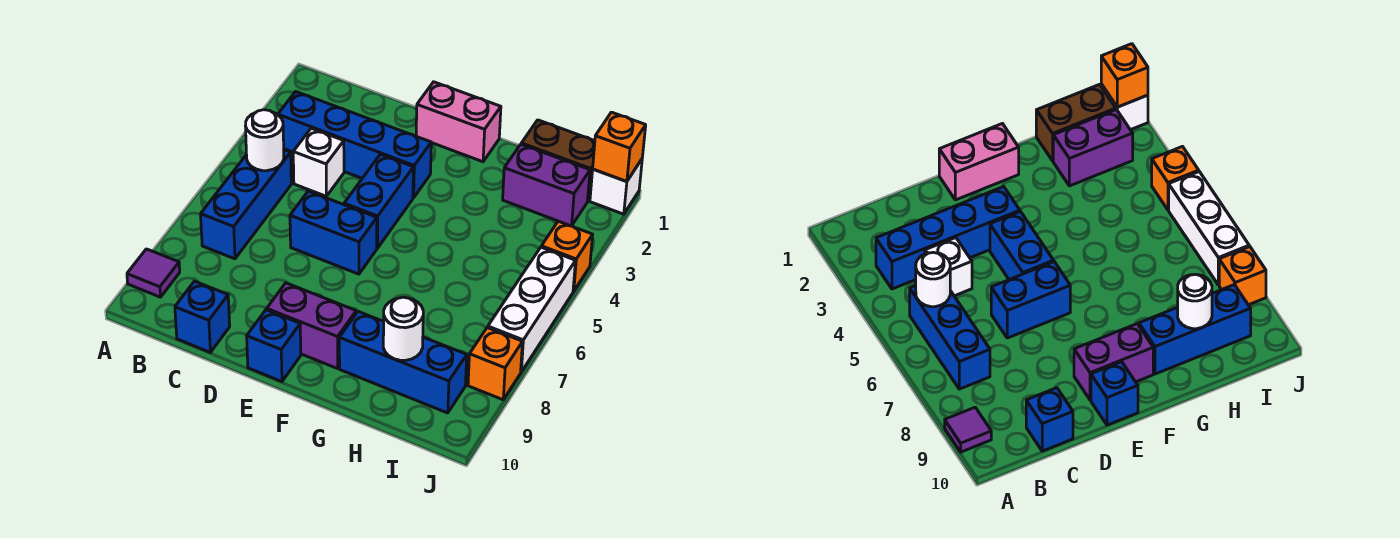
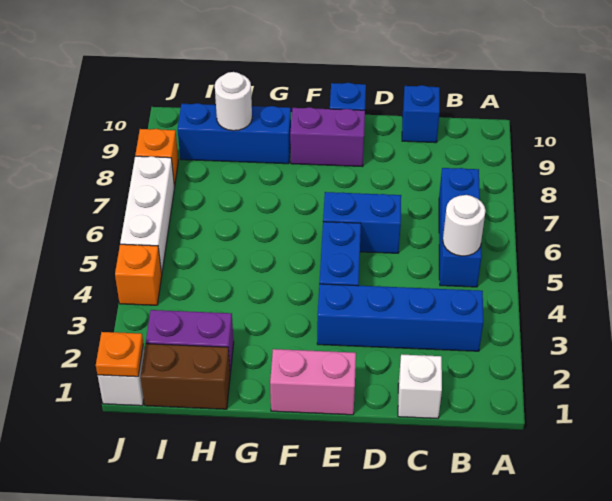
purple tile A9 level 1 -> none
white brick C4 level 1 -> white brick C1 level 1
orange brick J1 level 2 -> orange plate J1 level 2

